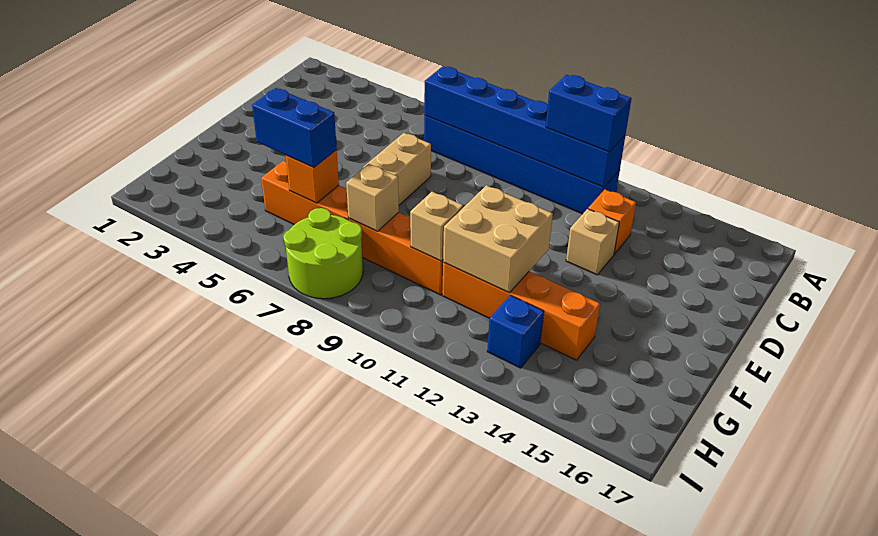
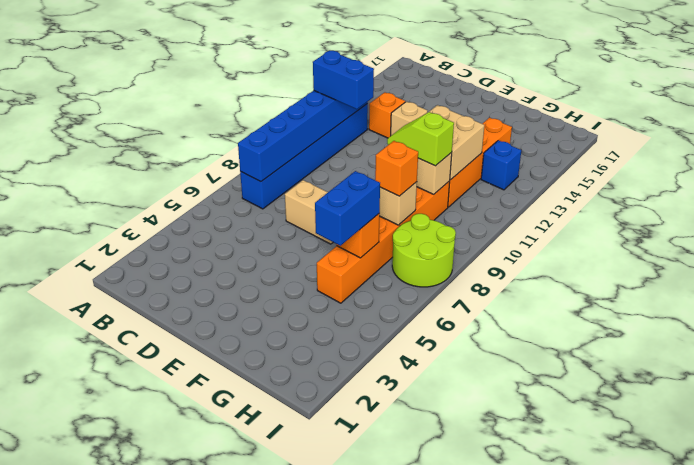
blue brick B11:B12 level 3 -> blue brick B11:C11 level 3
none -> lime slope F10:G10 level 3 top G
none -> orange brick G8 level 3

